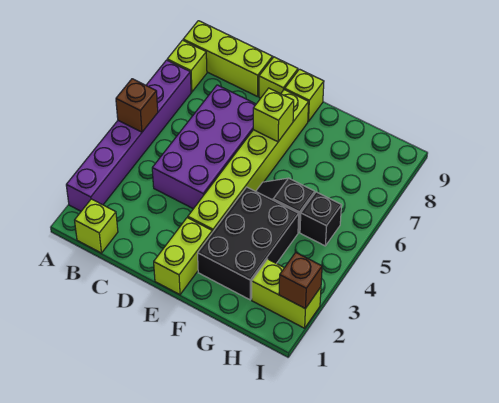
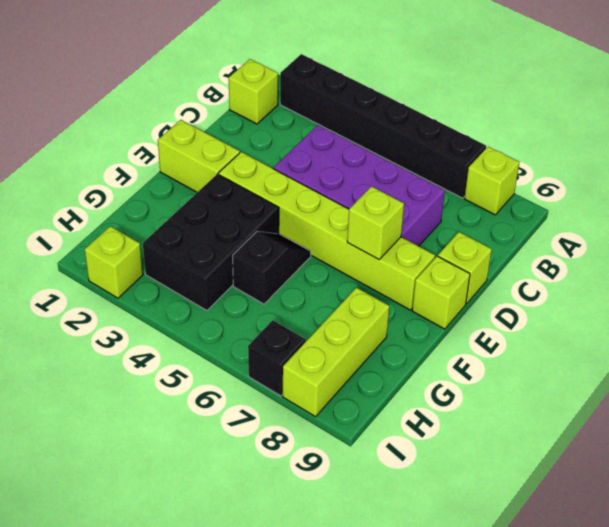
purple brick A2:A7 level 1 -> black brick A2:A7 level 1
brown brick A5 level 2 -> none
lime brick A9:C9 level 1 -> lime brick G8:I8 level 1
black brick F2:G4 level 1 -> black brick F3:H4 level 1
lime brick H2:I2 level 1 -> lime brick I2 level 1
black brick H5 level 1 -> black brick I7 level 1
brown brick I2 level 2 -> none

